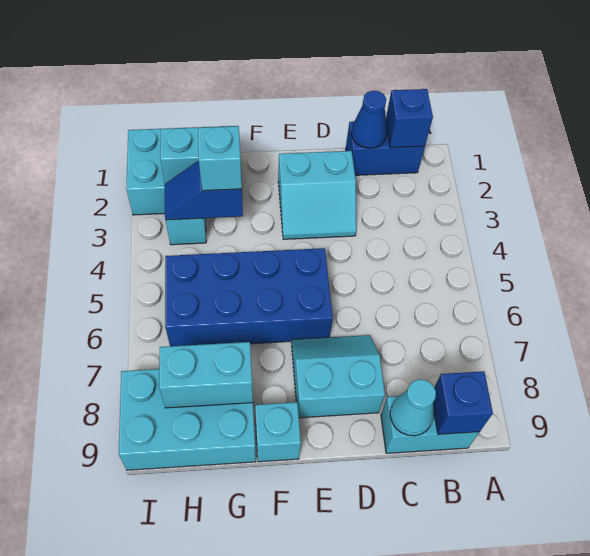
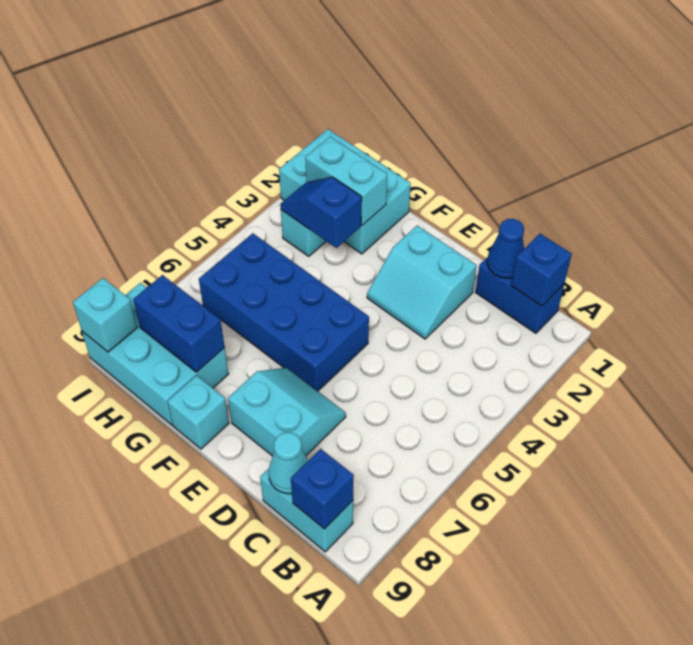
cyan brick G3 level 3 -> cyan brick I9 level 2
cyan brick G8:H8 level 2 -> blue brick G8:H8 level 2

